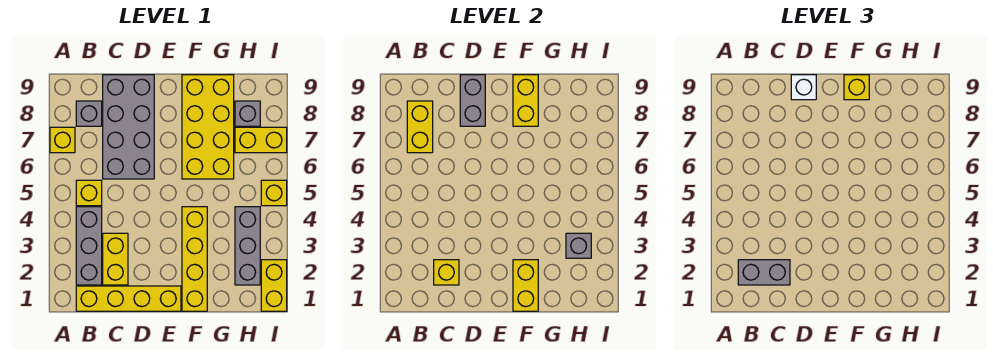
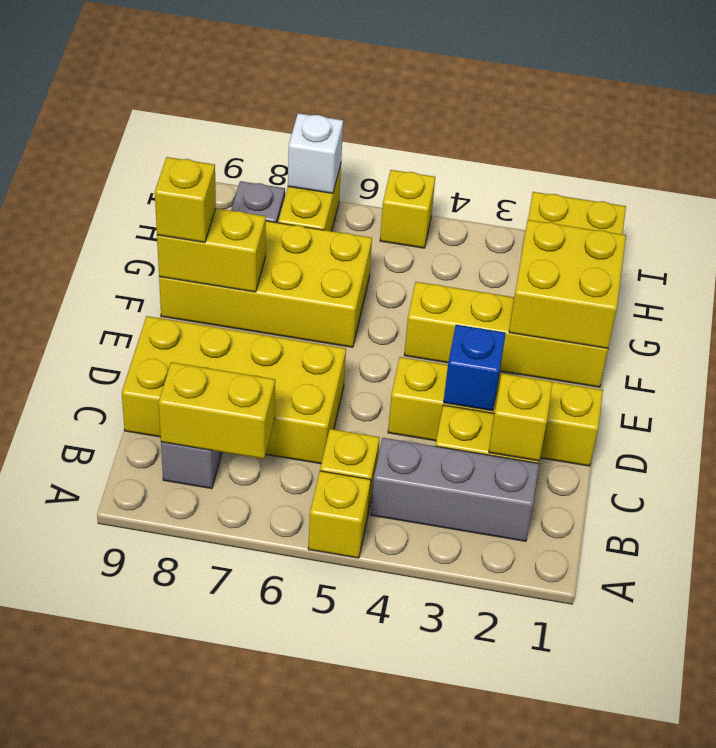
yellow brick A7 level 1 -> yellow brick A5 level 1
yellow brick B1:E1 level 1 -> yellow brick D1:D4 level 1
grey brick B2:C2 level 3 -> none
grey brick C6:D9 level 1 -> yellow brick C6:D9 level 1
none -> blue brick D3 level 2
grey brick D8:D9 level 2 -> none
white brick D9 level 3 -> white brick I7 level 2
yellow brick F1:F2 level 2 -> yellow brick F1:G2 level 2
grey brick H2:H4 level 1 -> none
grey brick H3 level 2 -> none

